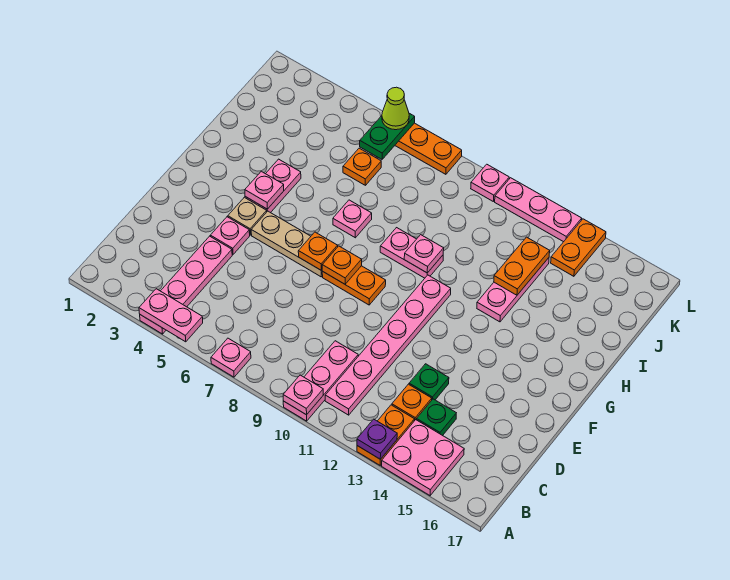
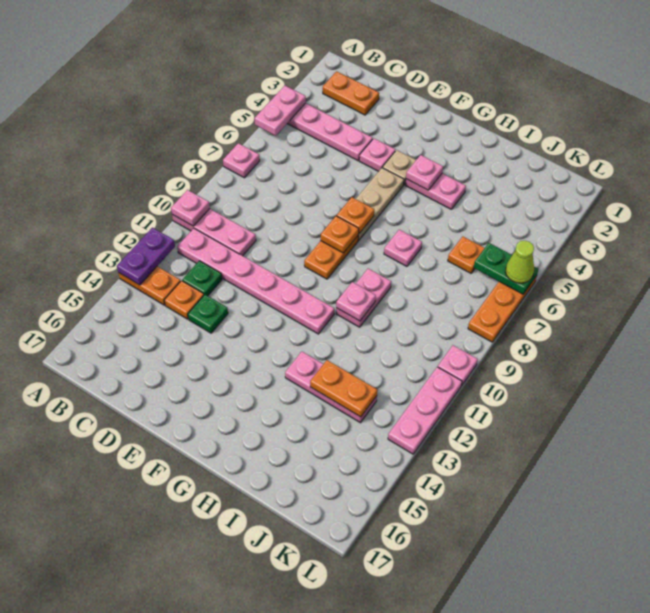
purple plate A13 level 2 -> purple plate A12:A13 level 2
pink plate A14:B15 level 1 -> none
green plate C14 level 1 -> green plate C12 level 1
orange plate K14:L14 level 1 -> orange plate B2:C2 level 1

